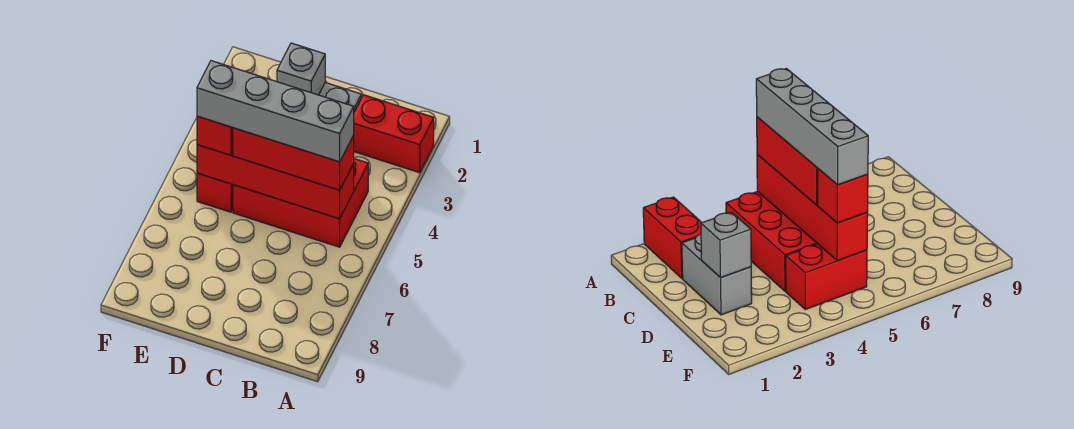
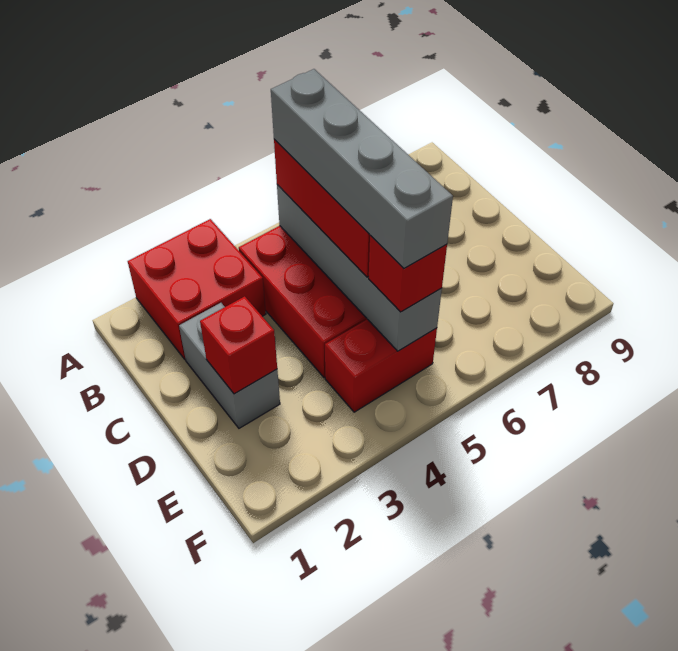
red brick A2:B2 level 1 -> red brick A2:B3 level 1
red brick B5:E5 level 2 -> grey brick B5:E5 level 2
grey brick D2 level 2 -> red brick D2 level 2

